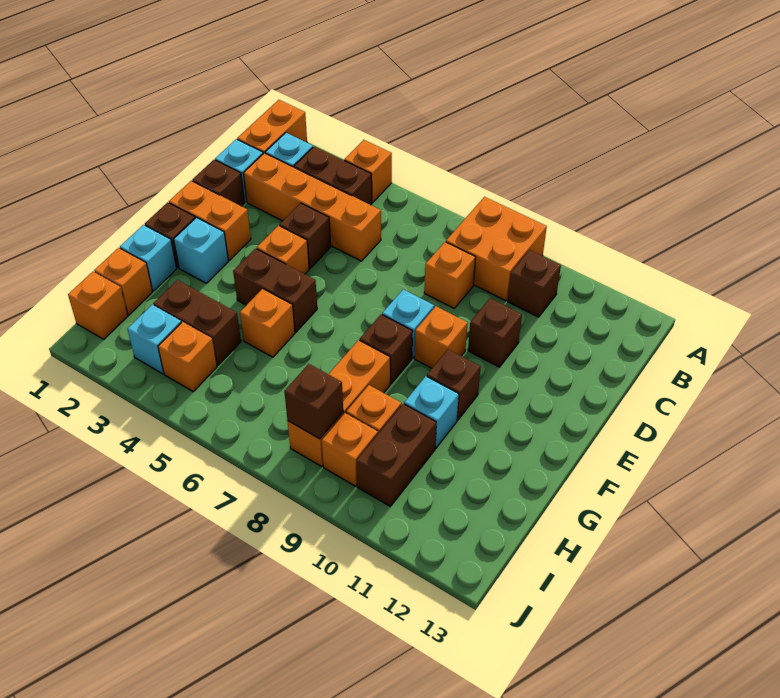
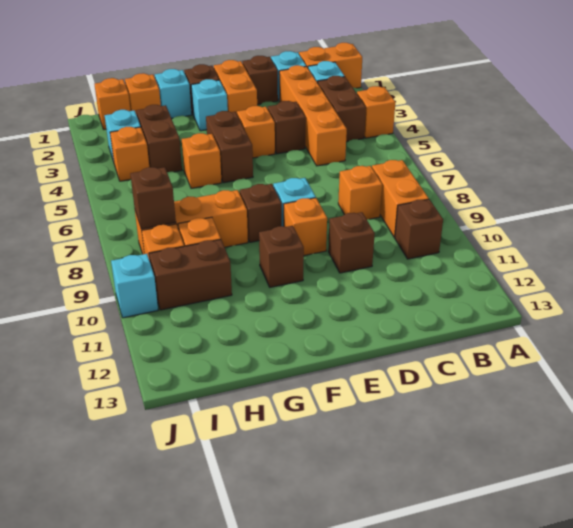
orange brick A8:B9 level 1 -> orange brick B8:B9 level 1
cyan brick G10 level 1 -> cyan brick J10 level 1

